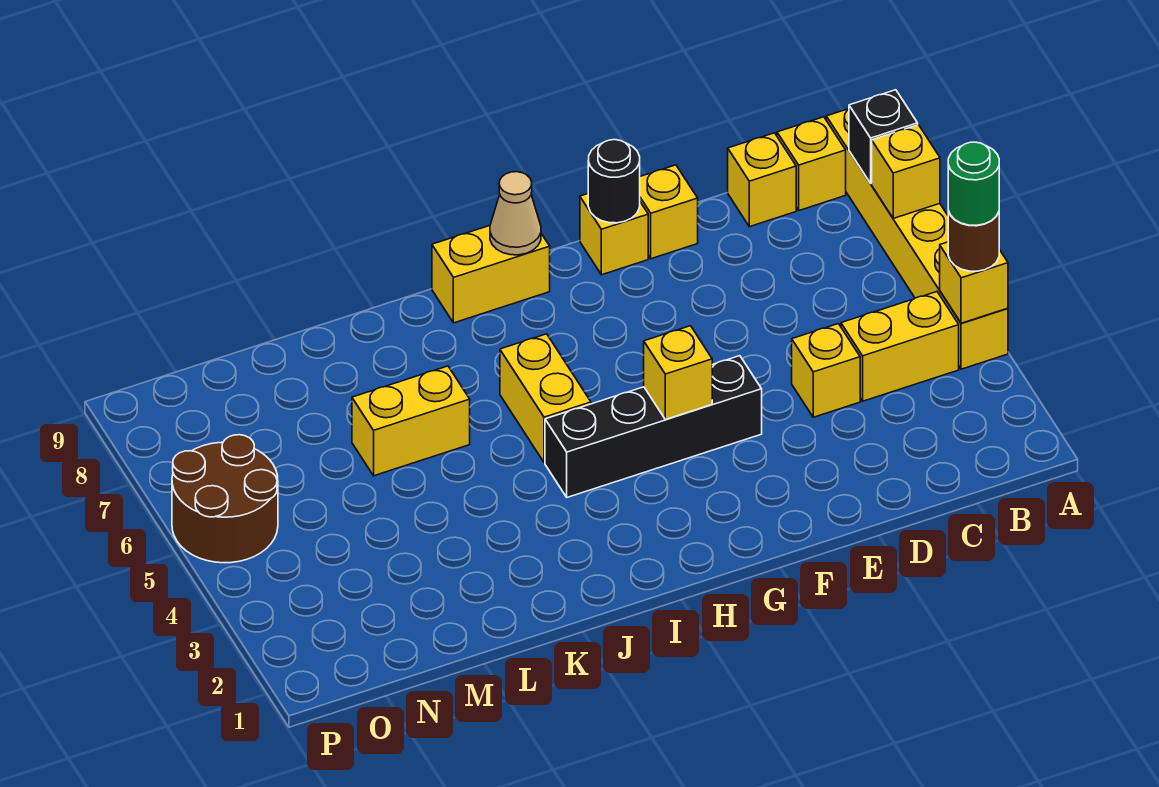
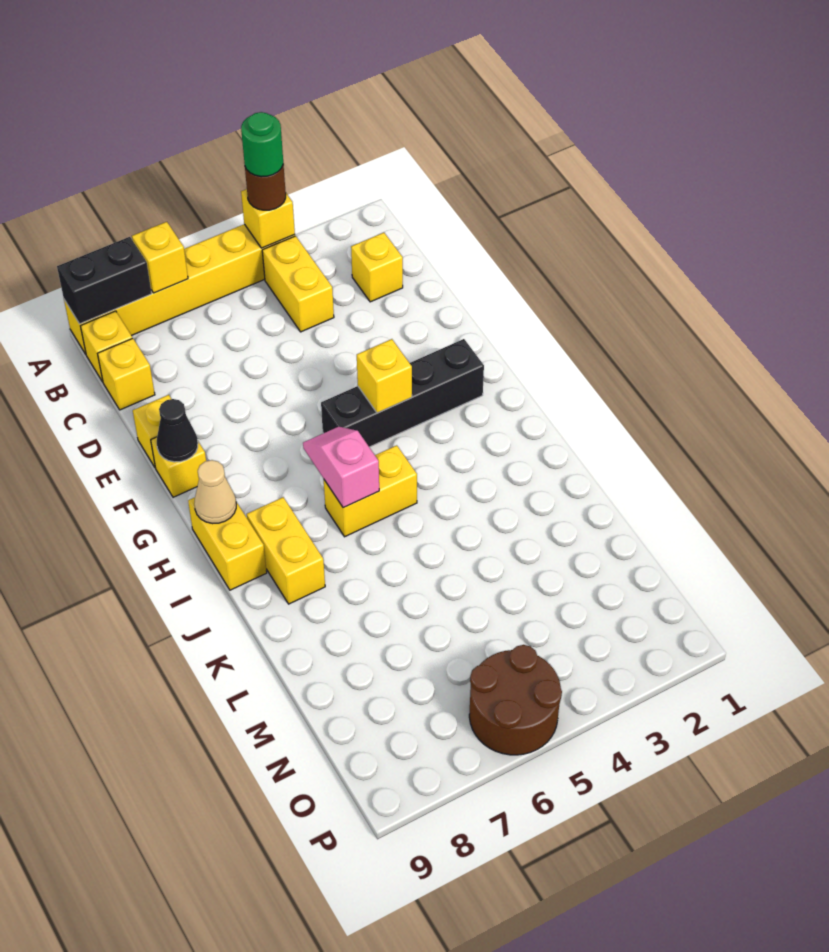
black brick A8 level 2 -> black brick A8:A9 level 2
yellow brick D4 level 1 -> yellow brick C2 level 1
black brick F4:I4 level 1 -> black brick G2:G5 level 1
black round brick F9 level 2 -> black cone F9 level 2
none -> pink slope H6:I6 level 2 top I
yellow brick K6:L6 level 1 -> yellow brick I8:J8 level 1

